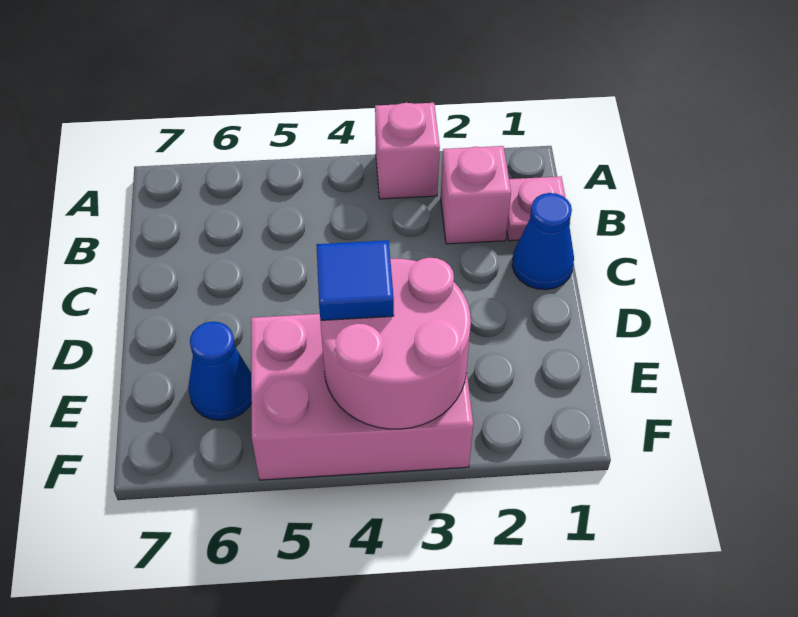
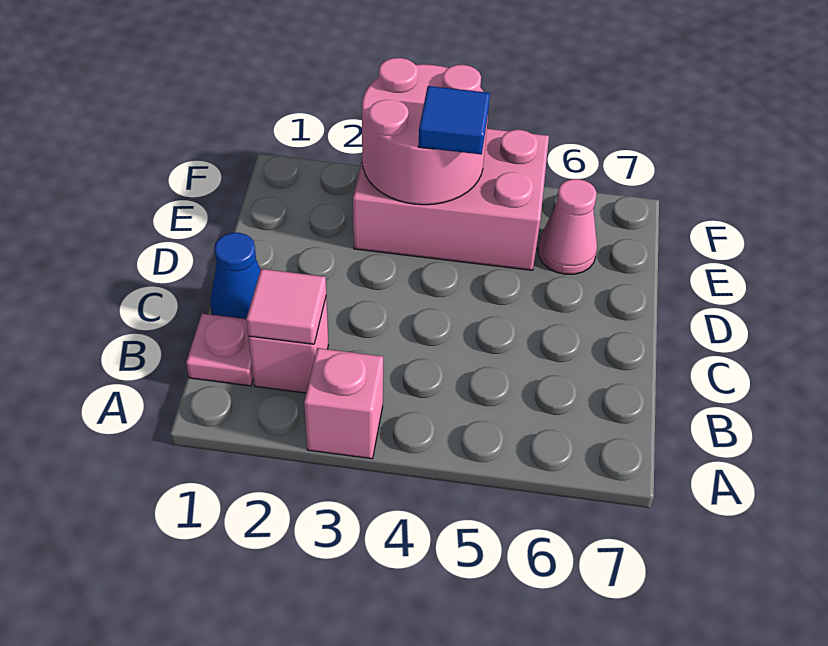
none -> pink tile B2 level 2
blue cone E6 level 1 -> pink cone E6 level 1

